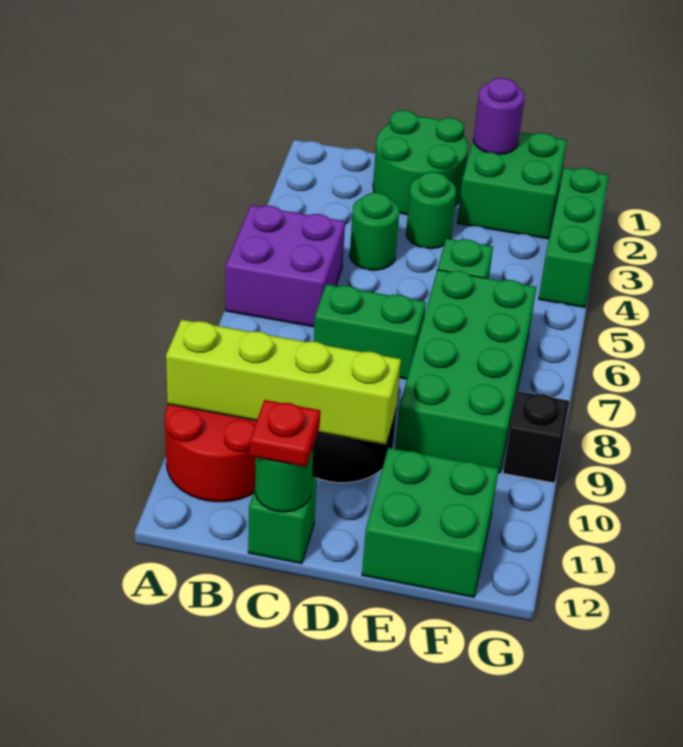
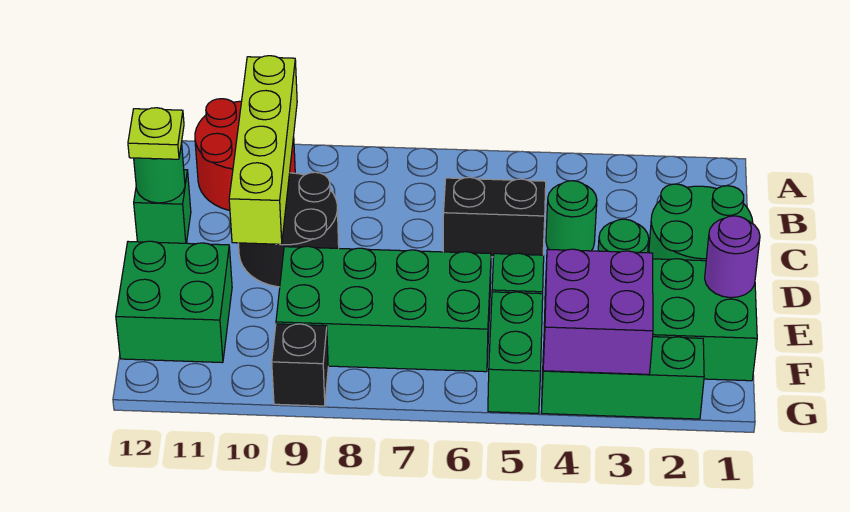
purple brick A5:B6 level 1 -> purple brick F3:G4 level 2
none -> black brick C5:C6 level 1
green brick C7:D7 level 1 -> green brick F5:G5 level 1
red plate C12 level 3 -> lime plate C12 level 3

